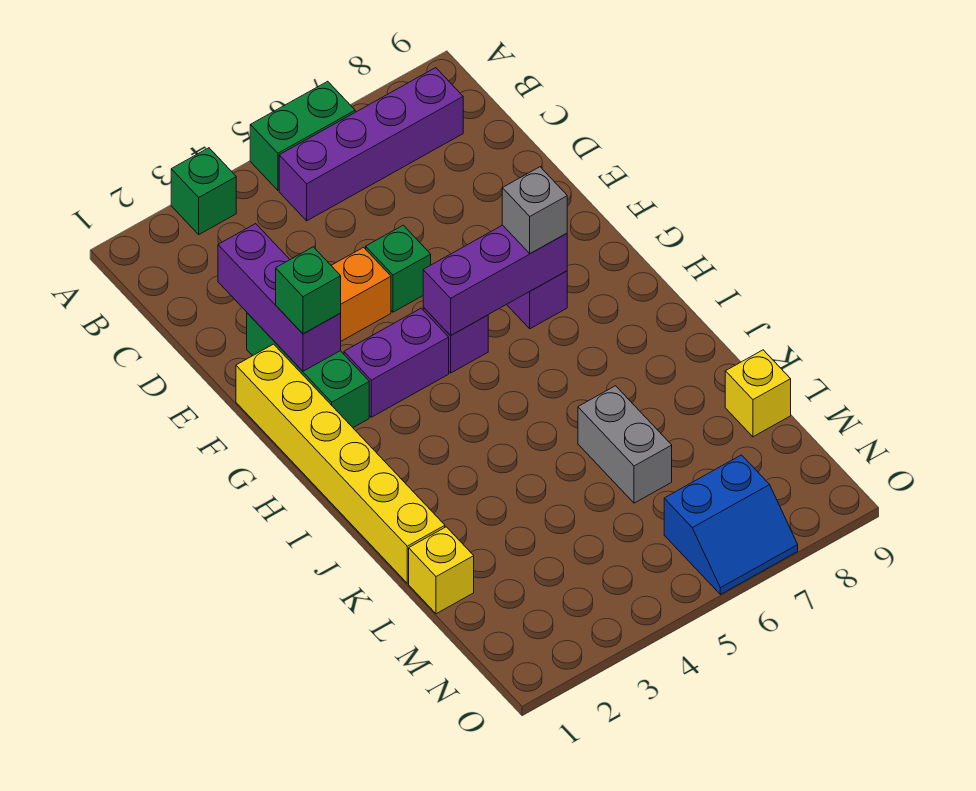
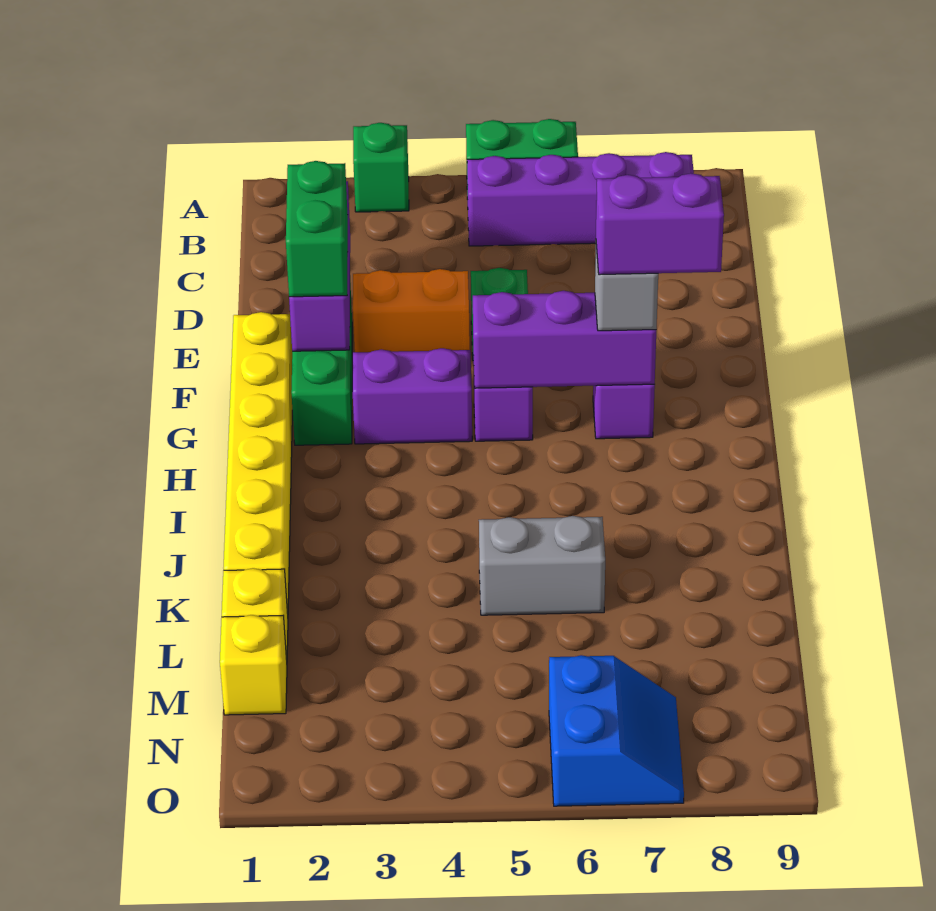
green brick F2 level 3 -> green brick E2:F2 level 3
none -> purple brick G7:G8 level 4
grey brick K6:L6 level 1 -> grey brick K5:K6 level 1
yellow brick L9 level 1 -> yellow brick M1 level 1
blue slope N6:O7 level 1 top N -> blue slope N6:O7 level 1 top 6

